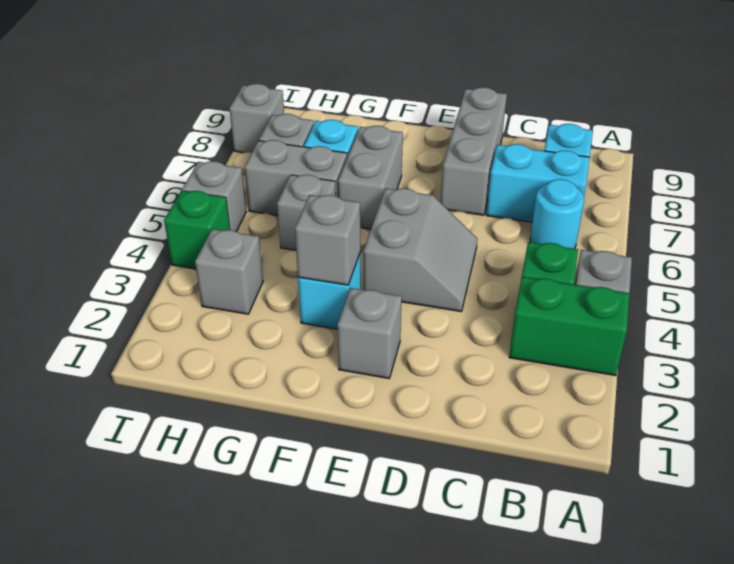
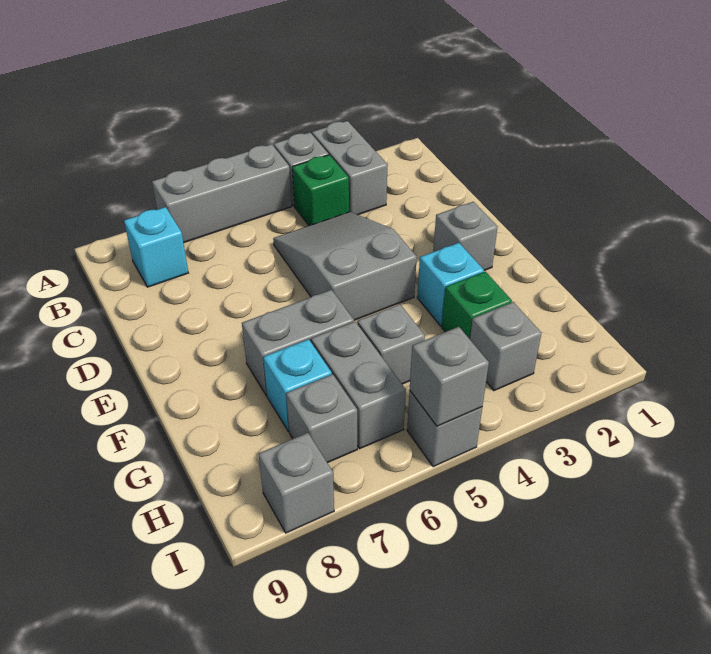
green brick A3:B3 level 1 -> grey brick A3:B3 level 1
cyan round brick B6 level 1 -> none
cyan brick B7:C7 level 1 -> none
grey slope D4:E5 level 1 top E -> grey slope C4:E5 level 1 top E
grey brick D7:D9 level 1 -> grey brick A5:A7 level 1
grey brick F3 level 2 -> grey brick I5 level 2
green brick I4 level 1 -> green brick G3 level 1

